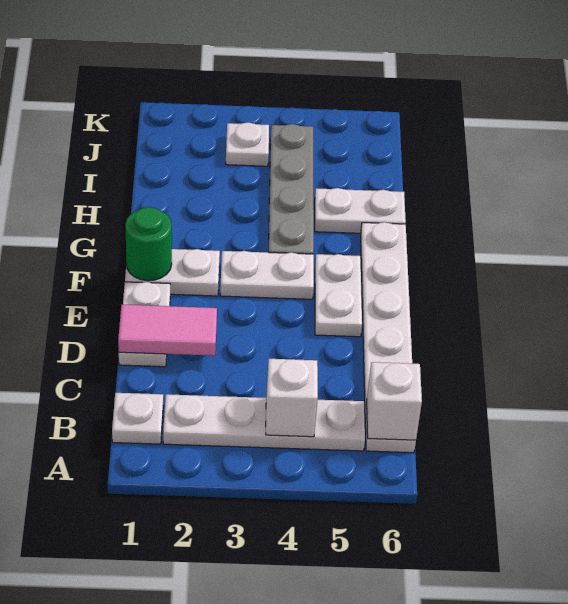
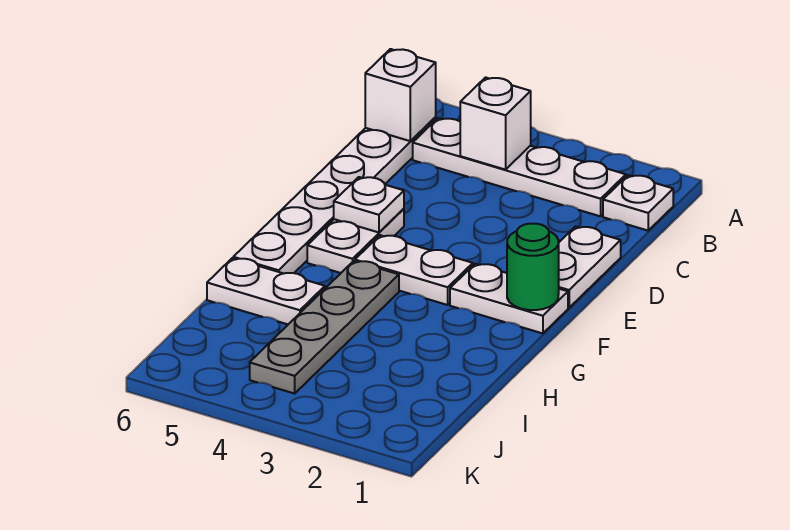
pink tile D1:D2 level 2 -> none
white plate J3 level 1 -> white plate E5 level 2

